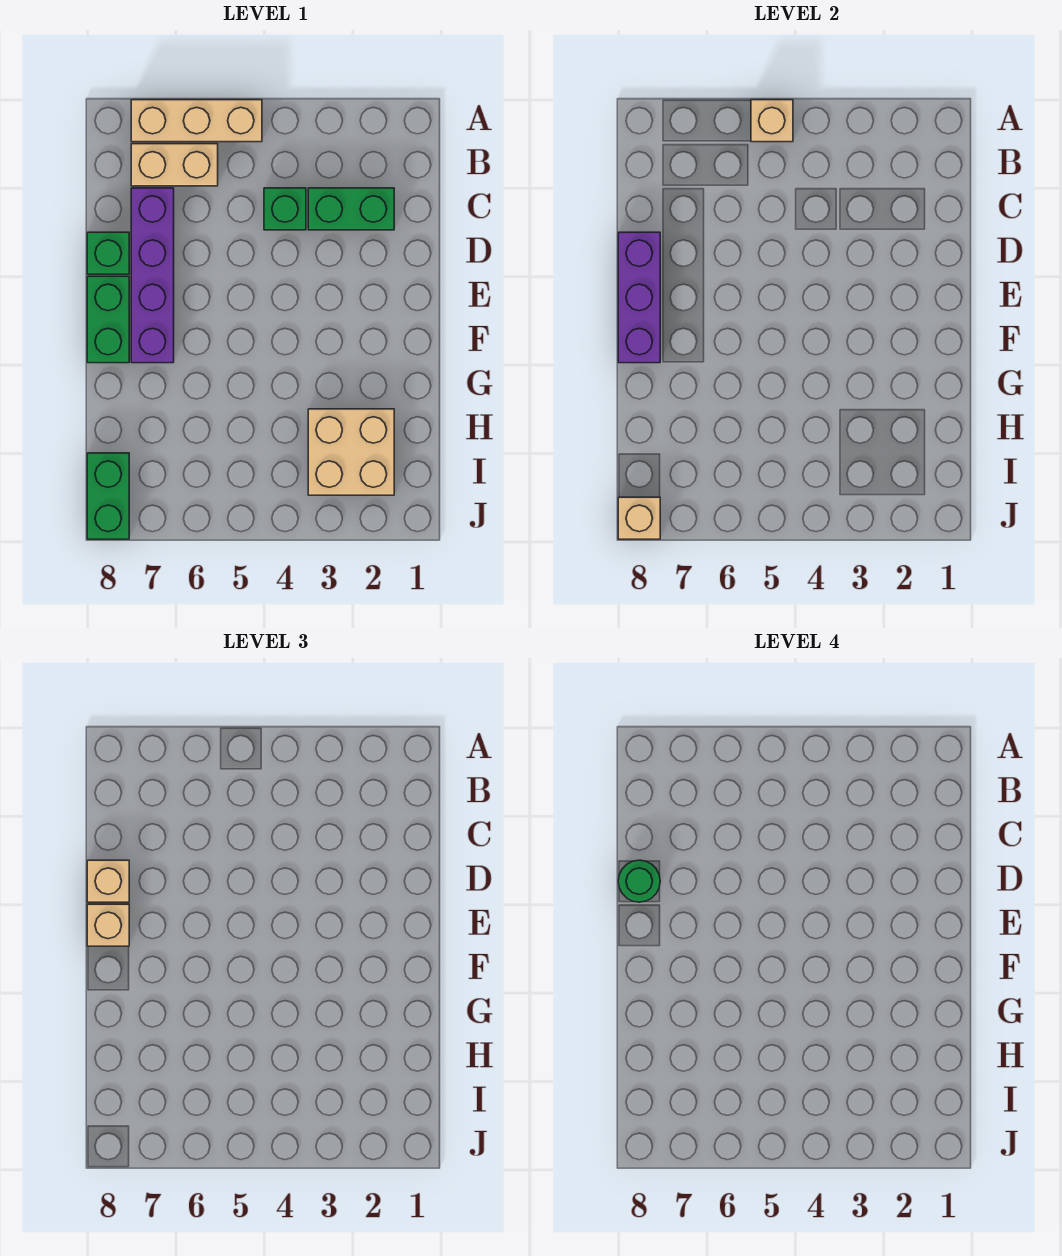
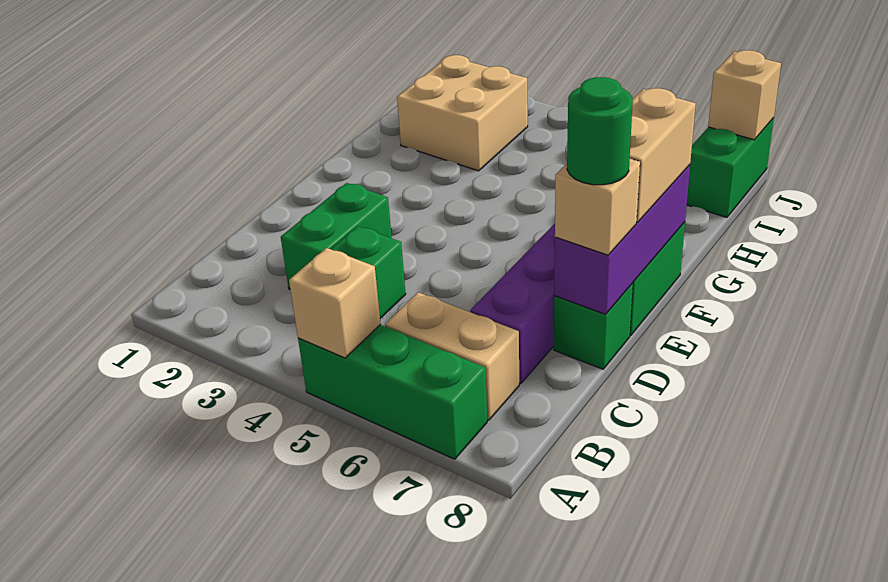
tan brick A5:A7 level 1 -> green brick A5:A7 level 1
green brick C2:C3 level 1 -> green brick C3:D3 level 1
tan brick E8 level 3 -> tan brick E8:F8 level 3

